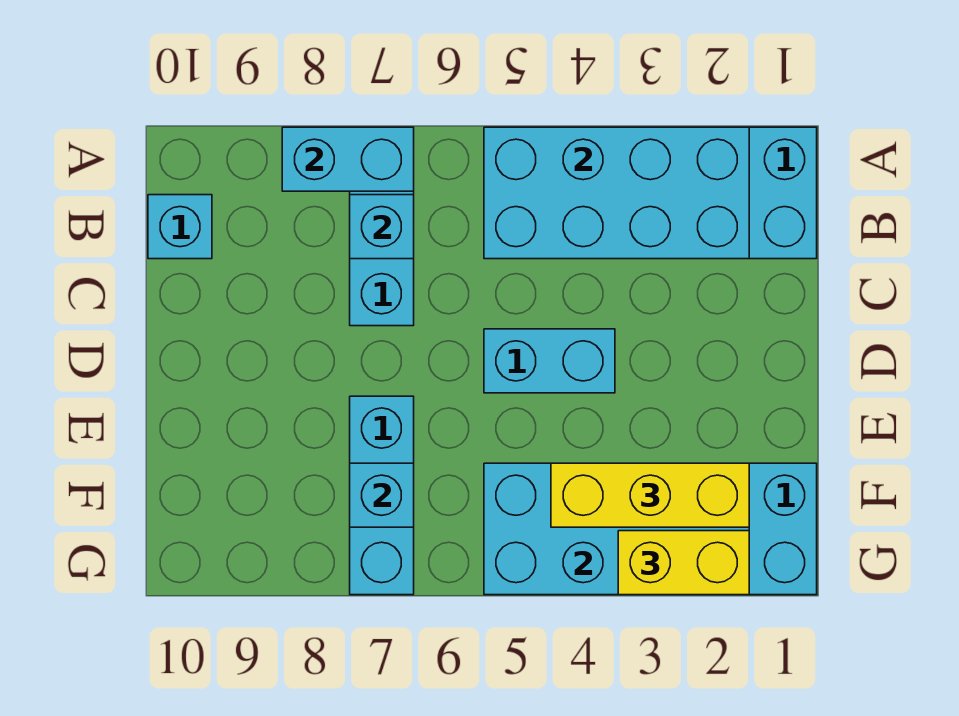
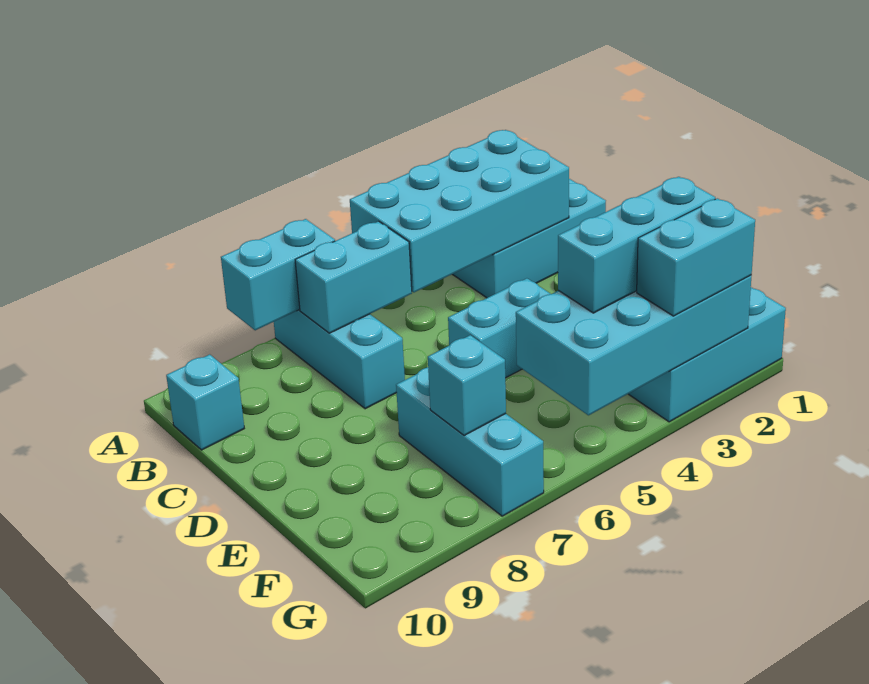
cyan brick B7 level 2 -> cyan brick B6:B7 level 2
yellow brick F2:F4 level 3 -> cyan brick F2:F4 level 3
yellow brick G2:G3 level 3 -> cyan brick G2:G3 level 3

